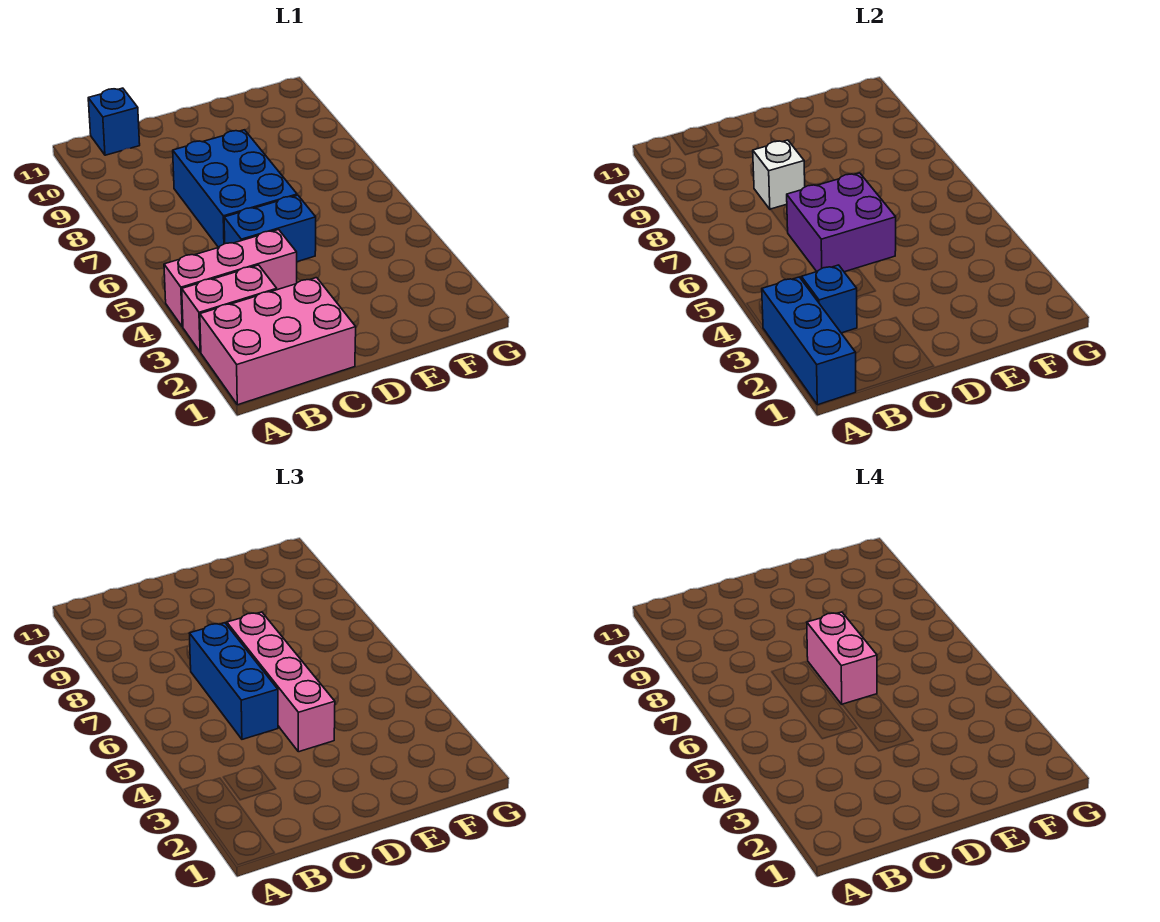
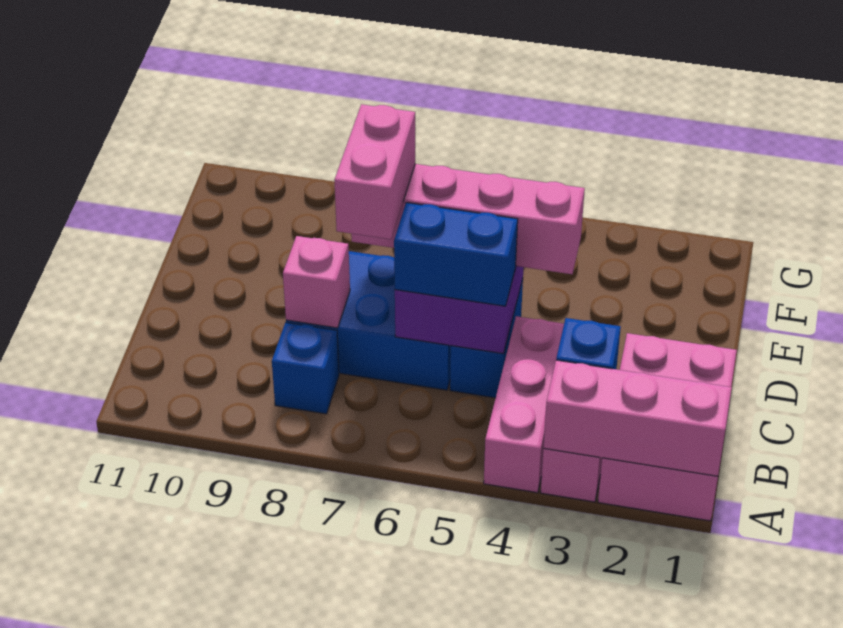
blue brick A1:A3 level 2 -> pink brick A1:A3 level 2
blue brick B11 level 1 -> blue brick B8 level 1
blue brick C5:C7 level 3 -> blue brick C5:C6 level 3
white brick C8 level 2 -> pink brick C8 level 2
pink brick D6:D7 level 4 -> pink brick C7:D7 level 4

